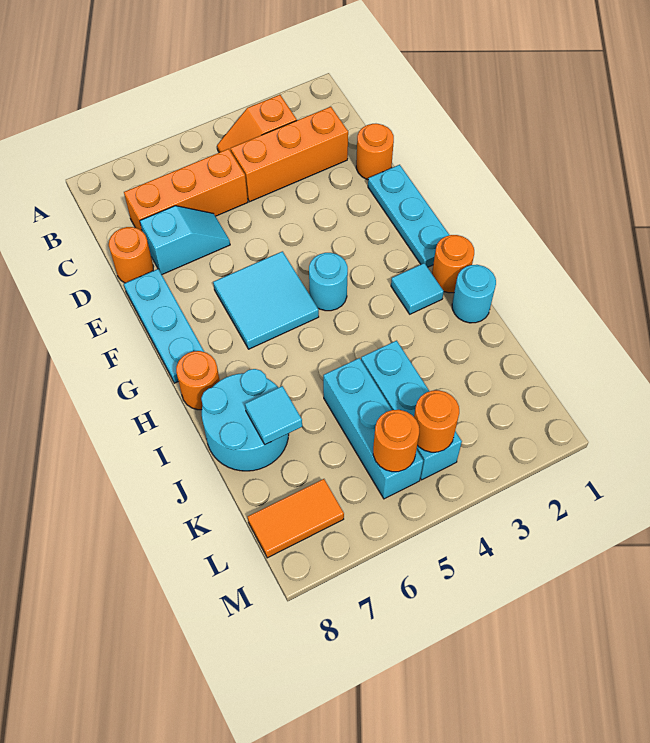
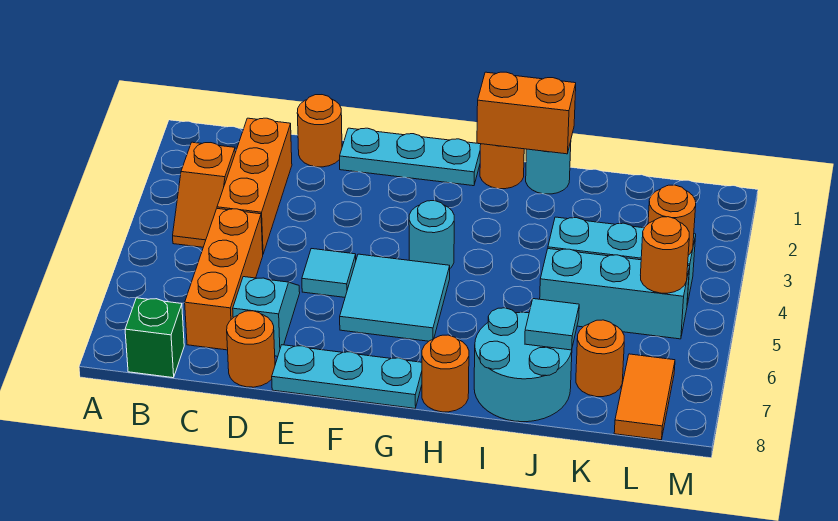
none -> green brick B8 level 1
none -> orange brick H1:I1 level 2
cyan tile H2 level 1 -> cyan tile E5 level 1
none -> orange round brick K7 level 1

